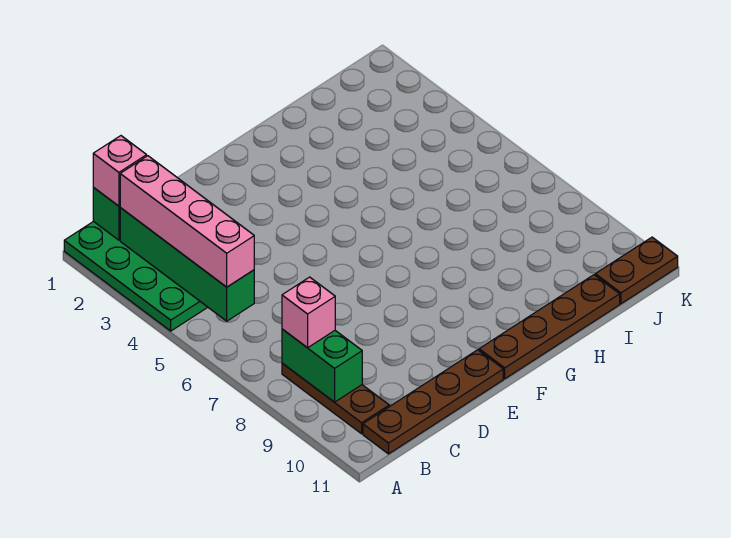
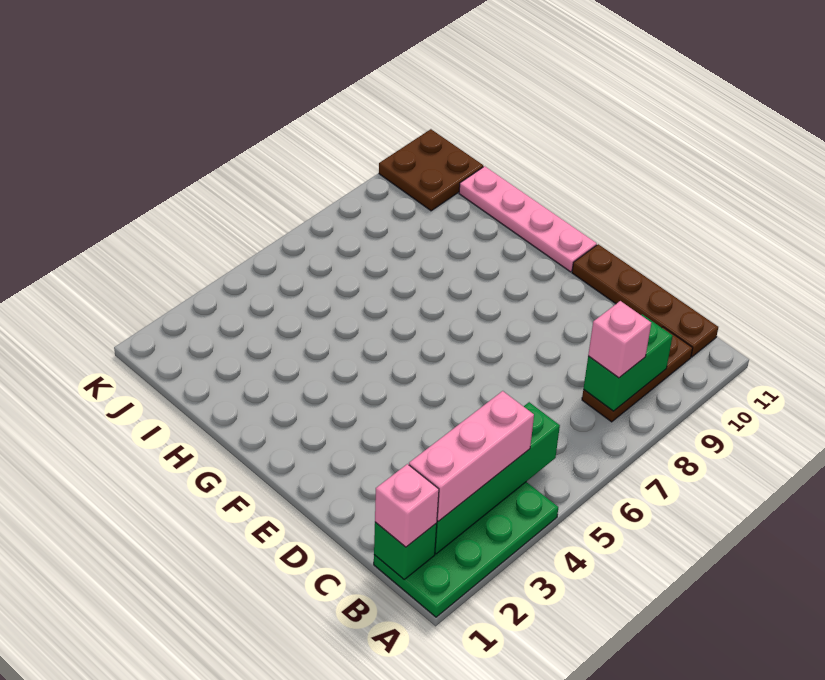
pink brick B2:B5 level 3 -> pink brick B2:B4 level 3
brown plate F11:I11 level 1 -> pink plate F11:I11 level 1
brown plate J11:K11 level 1 -> brown plate J10:K11 level 1

